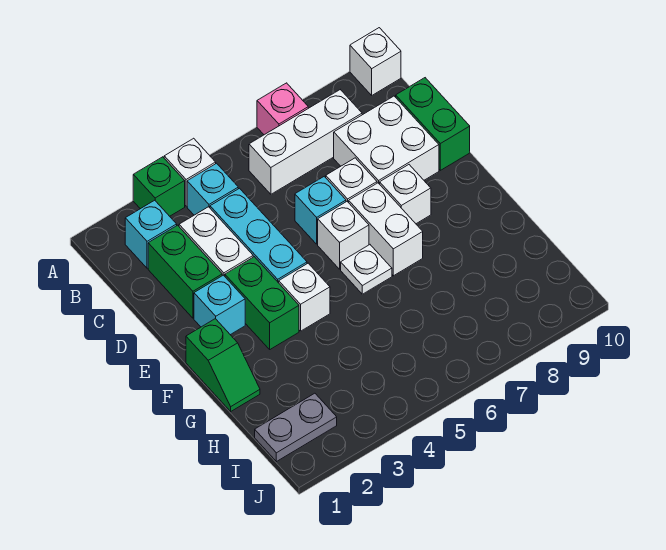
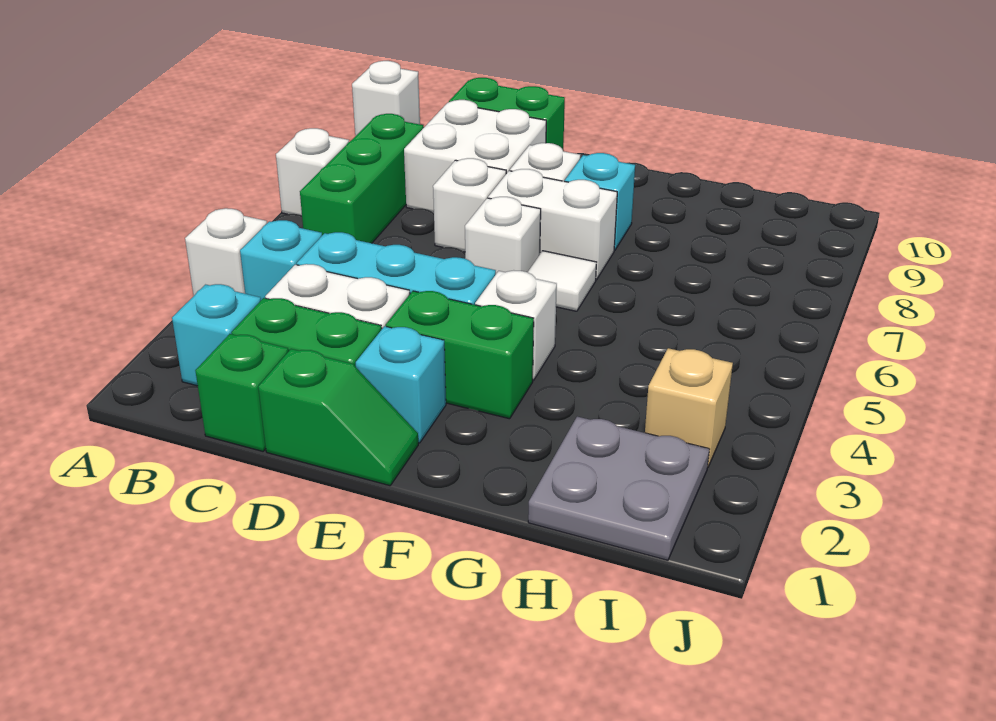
green brick A3 level 1 -> green brick C1 level 1
pink brick A7 level 1 -> white brick A7 level 1
white brick B6:B8 level 1 -> green brick B6:B8 level 1
cyan brick D6 level 1 -> cyan brick F8 level 1
green slope F1:G1 level 1 top F -> green slope D1:E1 level 1 top D
white plate F6 level 1 -> white tile F6 level 1
grey plate I1:I2 level 1 -> grey plate H1:I2 level 1
none -> tan brick I3 level 1

